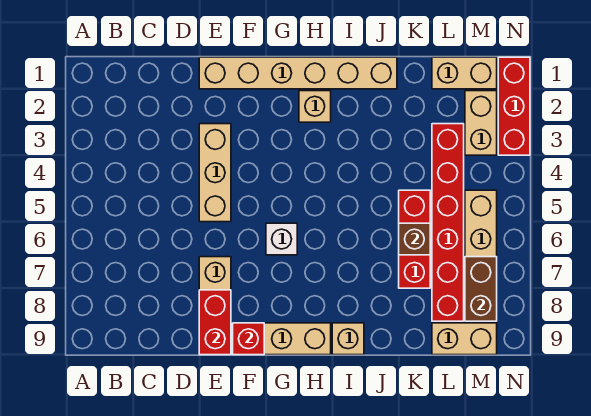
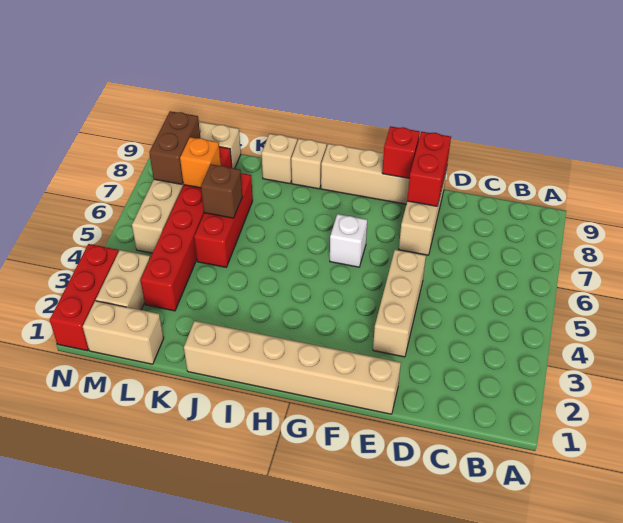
tan brick H2 level 1 -> tan brick J9 level 1
none -> orange brick L7 level 2

